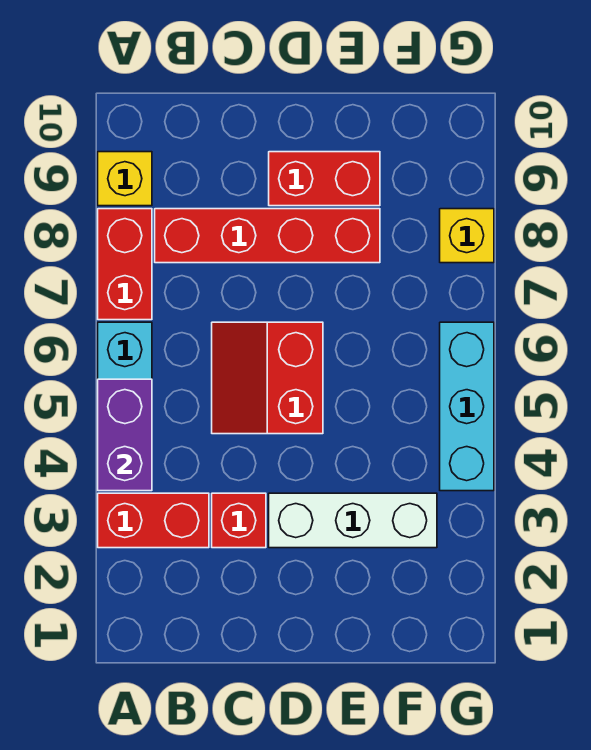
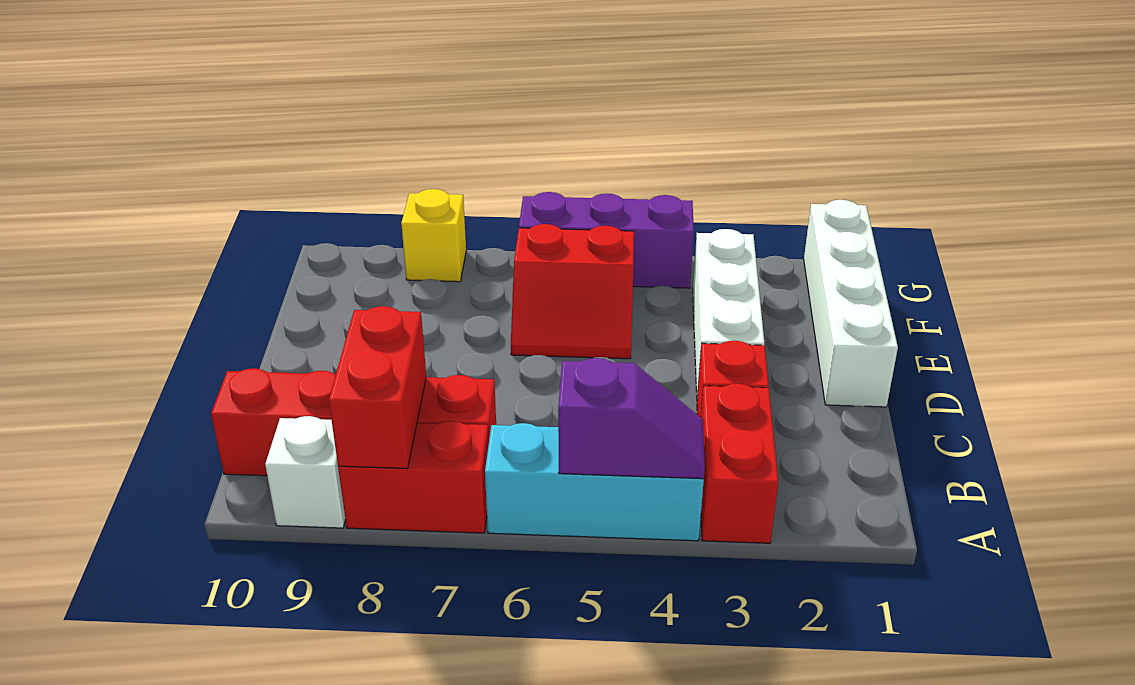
purple brick A4:A5 level 2 -> purple slope A4:A5 level 2 top 5
yellow brick A9 level 1 -> white brick A9 level 1
red brick B8:E8 level 1 -> red brick B7:B10 level 1
red slope C5:D6 level 1 top D -> red slope E5:F6 level 1 top F
none -> white brick D1:G1 level 1
red brick D9:E9 level 1 -> red brick A8:B8 level 2
cyan brick G4:G6 level 1 -> purple brick G4:G6 level 1

